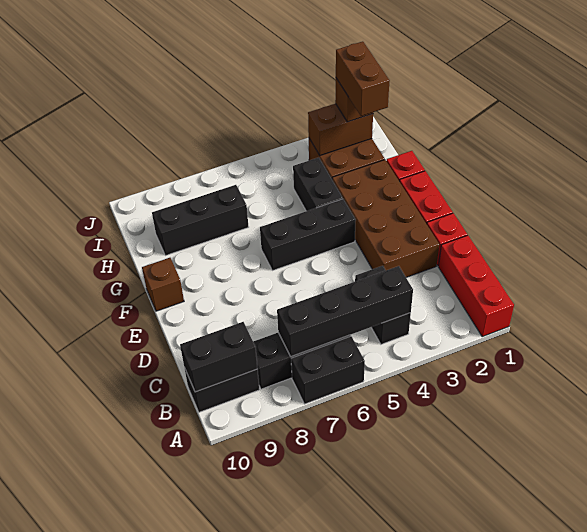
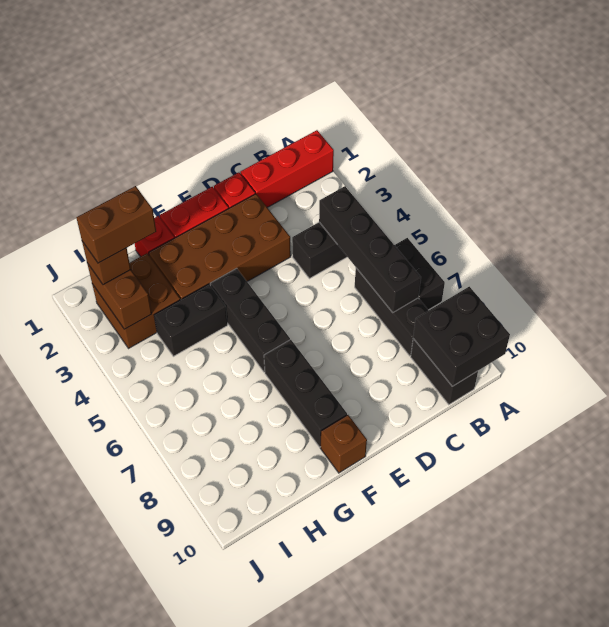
black brick B9:B10 level 2 -> black brick A9:B10 level 2
black brick H7:H9 level 1 -> black brick F7:F9 level 1

